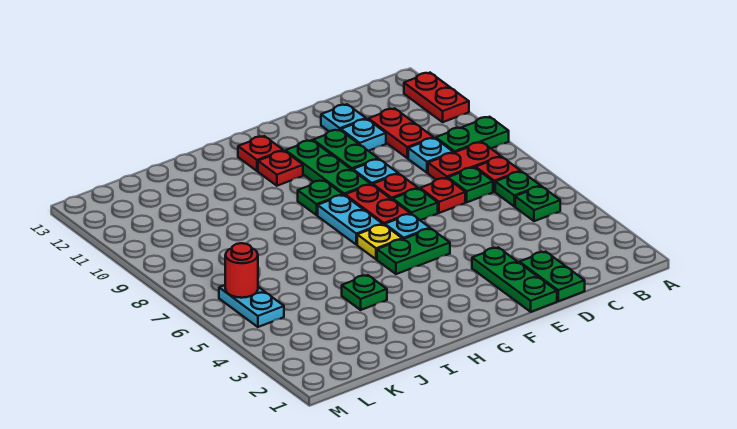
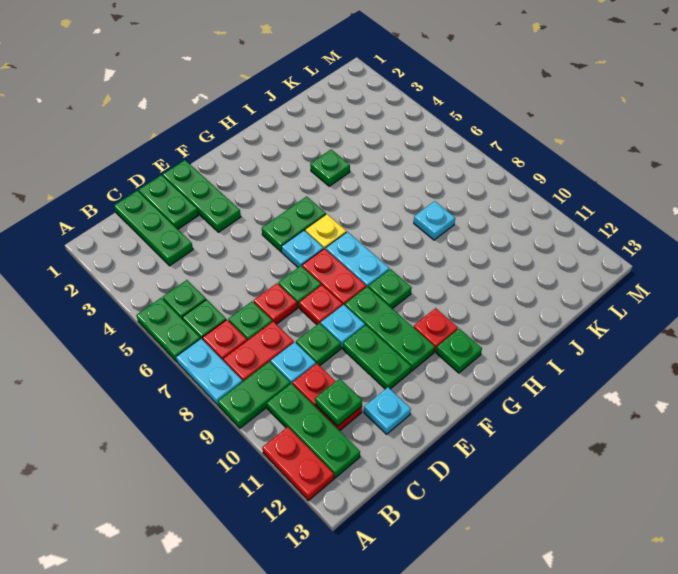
none -> green plate A5:A6 level 1
none -> green plate B10:B12 level 1
none -> green plate C1:C3 level 1
none -> green plate C11 level 2
none -> green plate D9 level 1
cyan plate D11 level 1 -> cyan plate J8 level 1
red plate G12 level 1 -> green plate G12 level 1
cyan plate L5:L6 level 1 -> cyan plate A7:A8 level 1
red round brick L6 level 2 -> none

